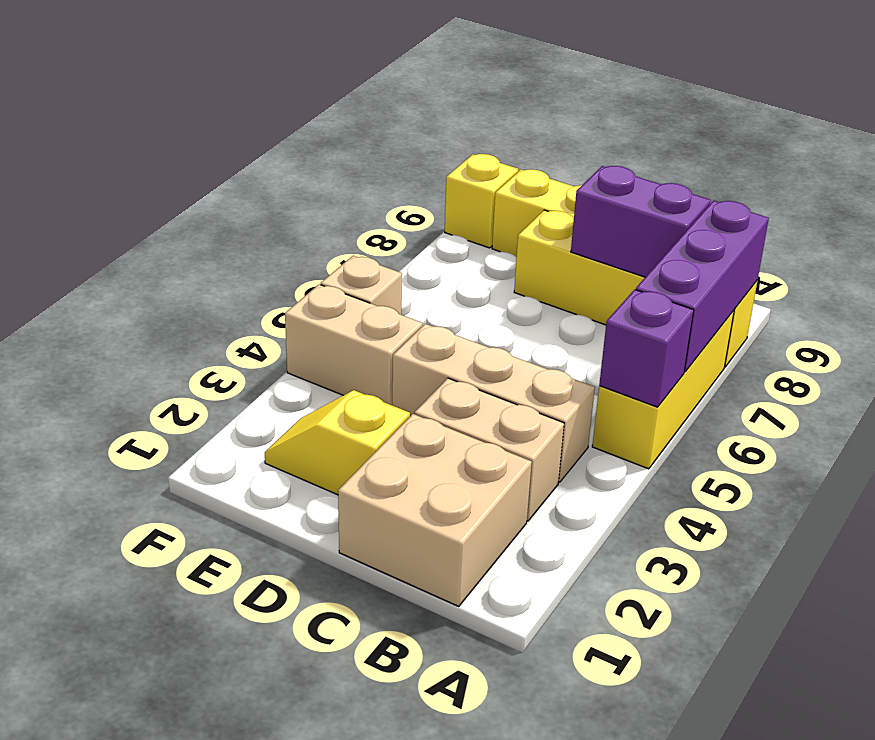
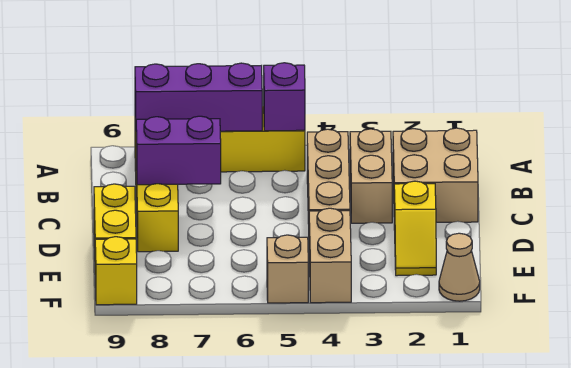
purple brick B8:C8 level 2 -> purple brick C7:C8 level 2
none -> tan cone F1 level 1

